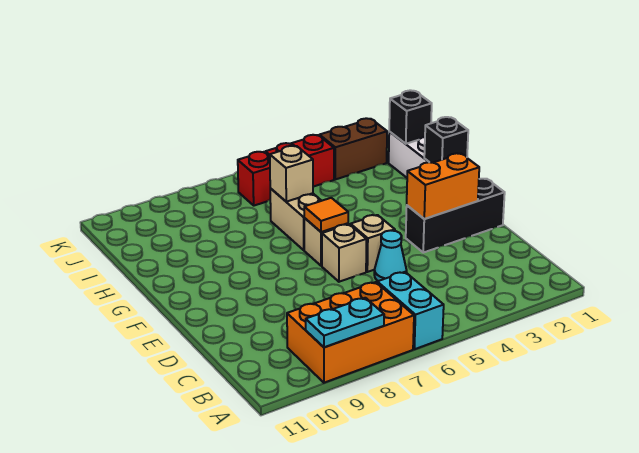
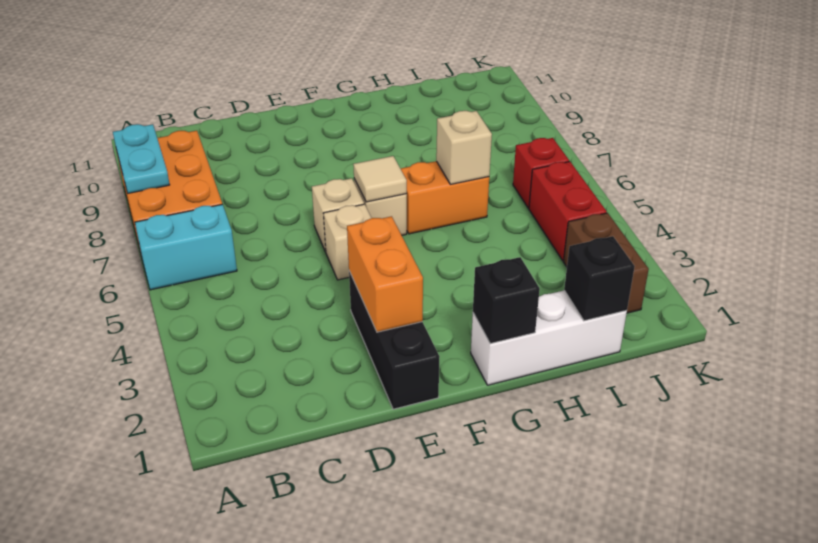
cyan cone D5 level 1 -> none
orange tile F6 level 2 -> tan tile F6 level 2
tan brick G6:H6 level 1 -> orange brick G6:H6 level 1

